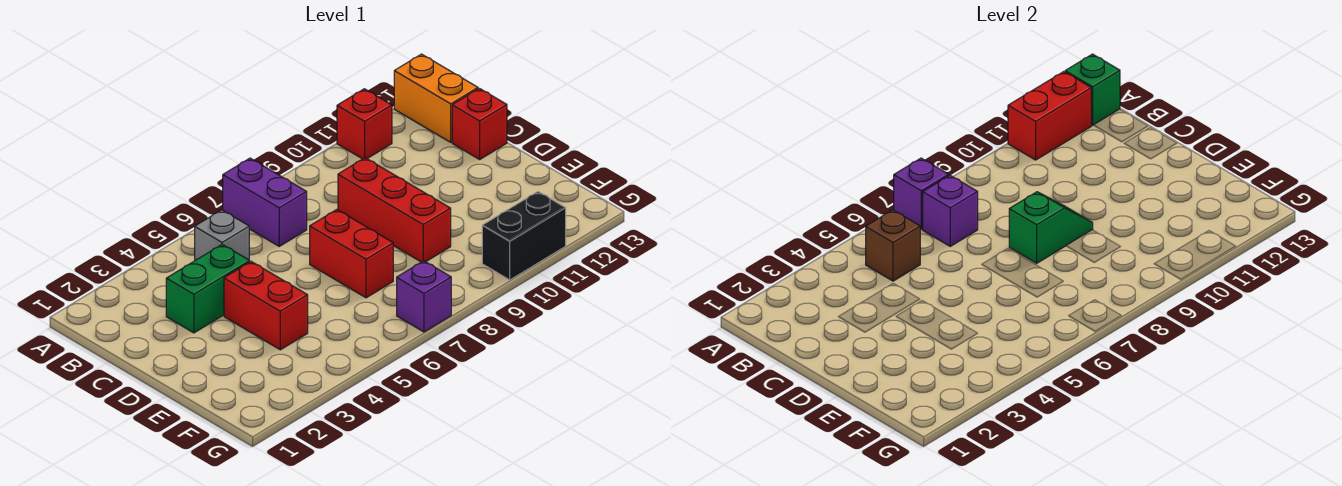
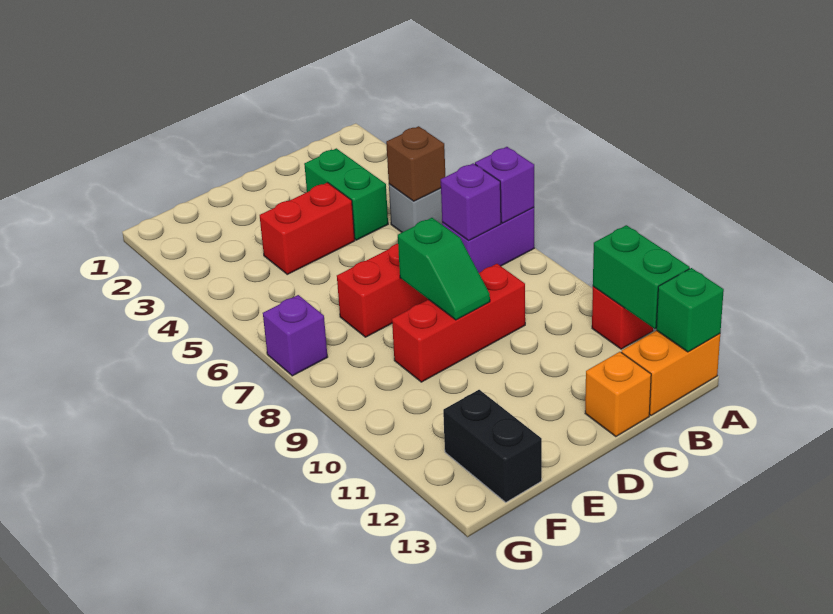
red brick A11:A12 level 2 -> green brick A11:A12 level 2
red brick C13 level 1 -> orange brick C13 level 1
black brick G10:G11 level 1 -> black brick F12:F13 level 1

